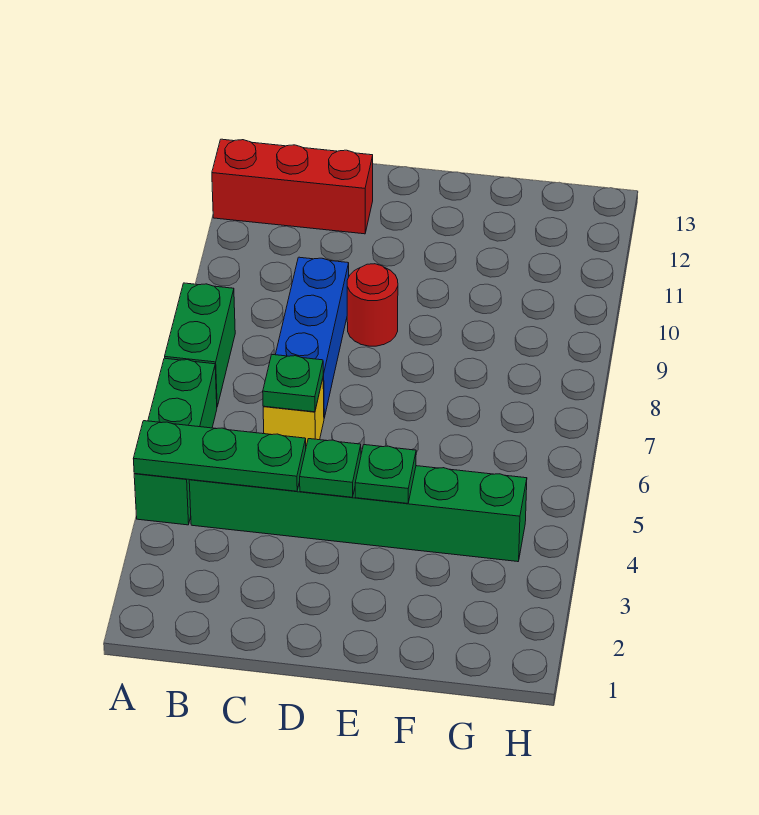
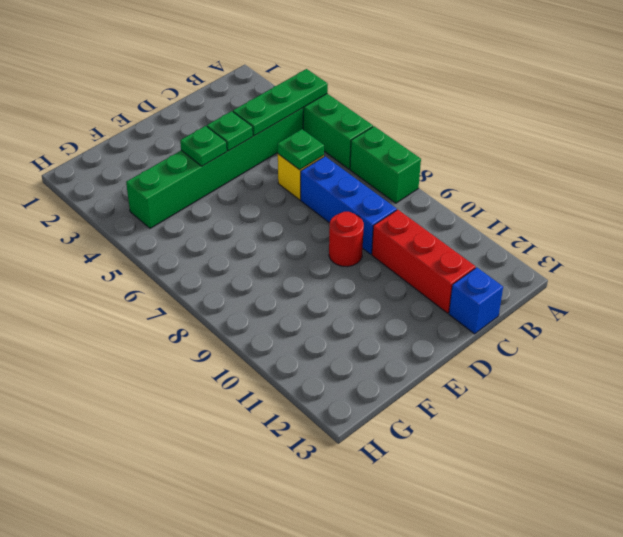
red brick A12:C12 level 1 -> red brick C10:C12 level 1
none -> blue brick C13 level 1

